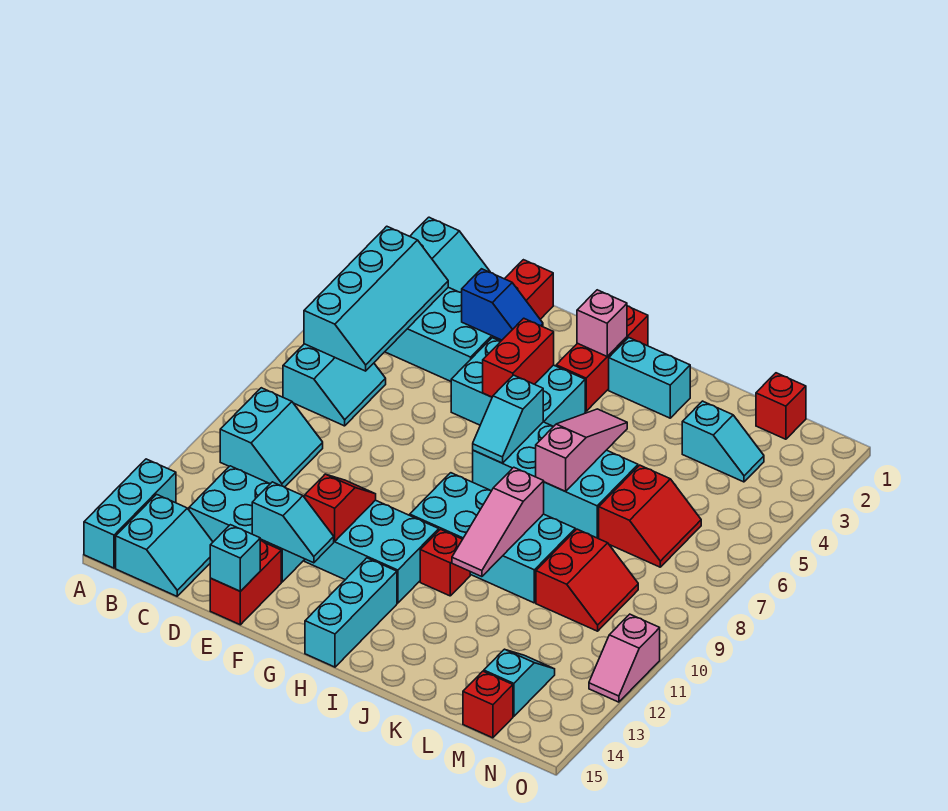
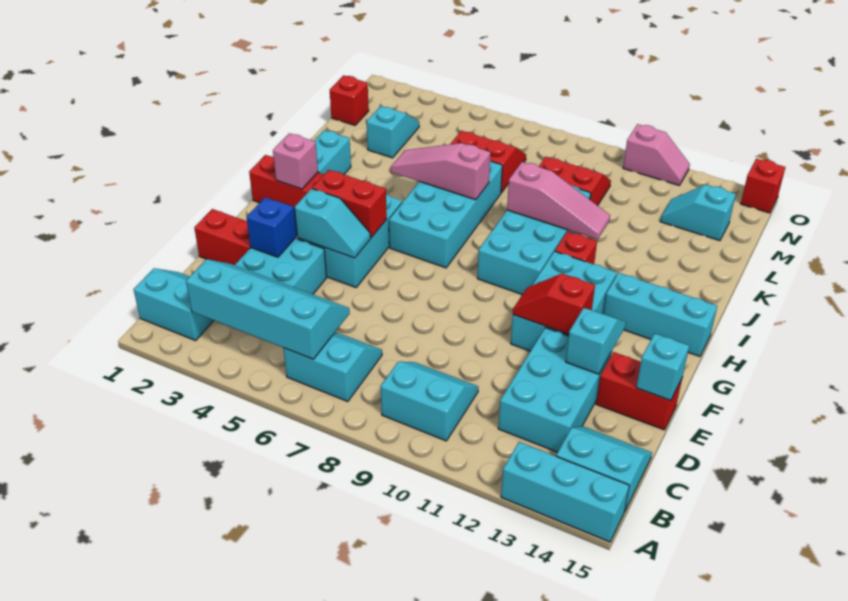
cyan slope H6:H7 level 2 top 6 -> cyan slope F4:F5 level 2 top 4
red brick M15 level 1 -> red brick O15 level 1

